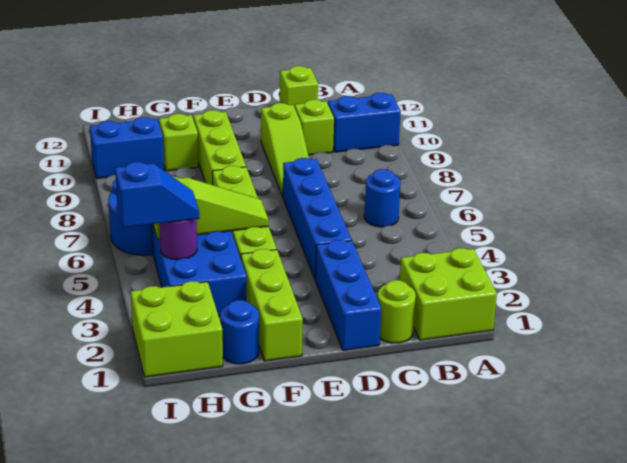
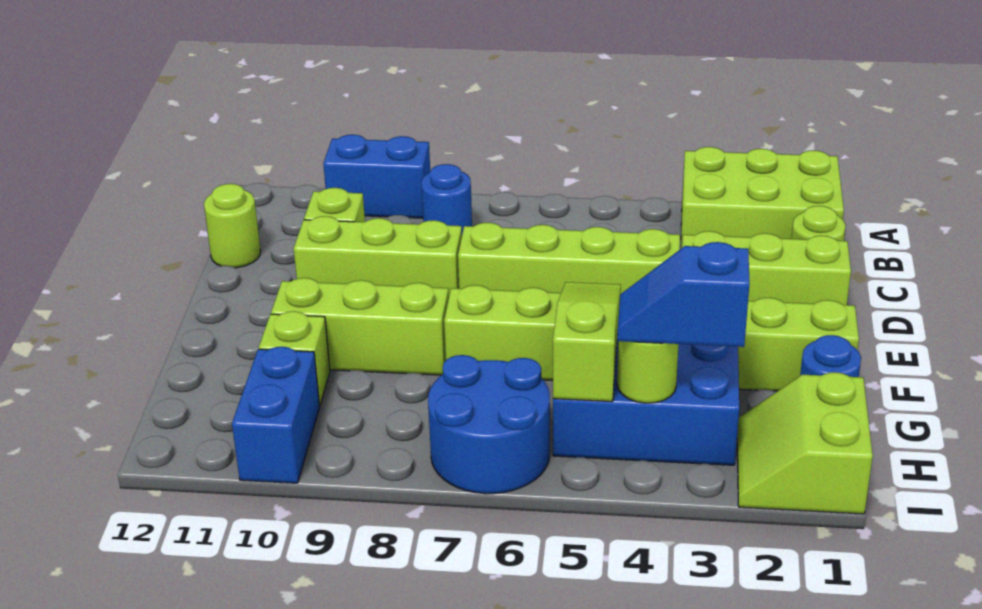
lime brick A1:B2 level 1 -> lime brick A1:B3 level 1
blue brick A10:B10 level 1 -> blue brick A9:A10 level 1
blue round brick B6 level 1 -> blue round brick B8 level 1
lime brick C12 level 1 -> lime round brick C12 level 1
blue brick D1:D3 level 1 -> lime brick D1:D3 level 1
blue brick D4:D7 level 1 -> lime brick D4:D7 level 1
lime slope D8:D10 level 1 top 10 -> lime brick D8:D10 level 1
lime brick H1:I2 level 1 -> lime slope H1:I2 level 1 top 1
purple round brick H4 level 2 -> lime round brick H4 level 2
blue slope H4:I4 level 3 top I -> blue slope H3:H4 level 3 top 3

